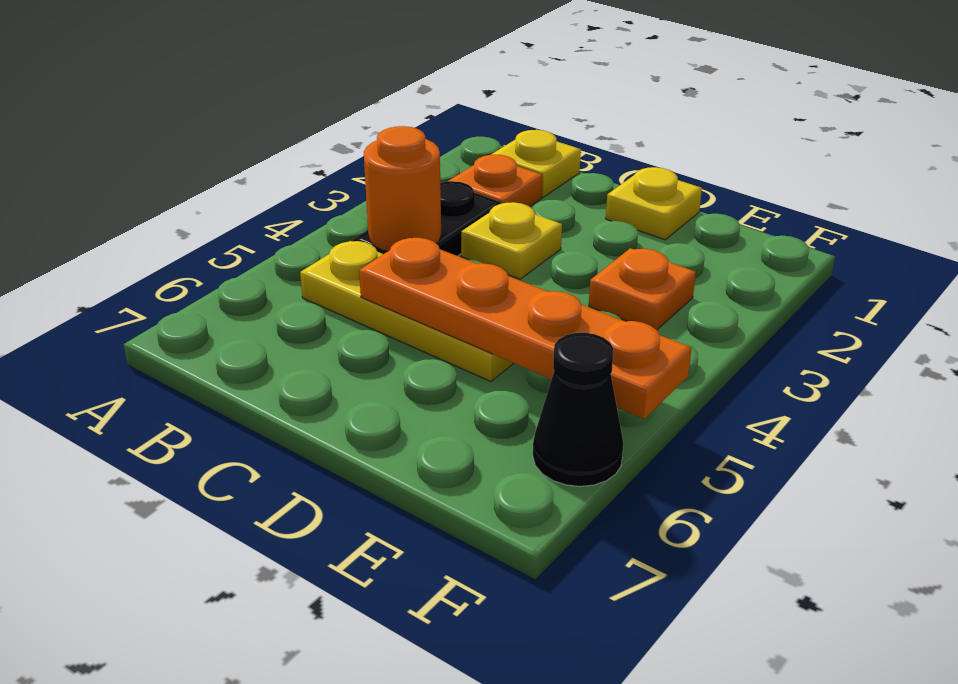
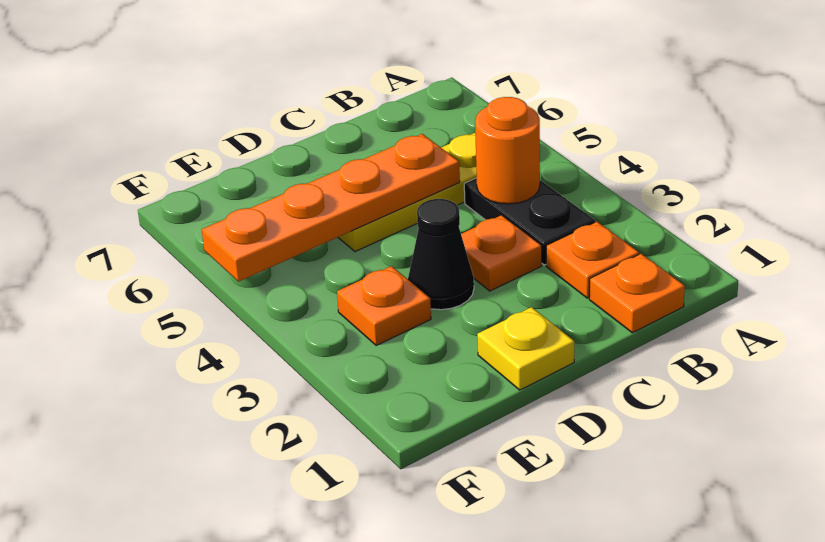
yellow plate B1 level 1 -> orange plate B1 level 1
yellow plate C3 level 1 -> orange plate C3 level 1
black cone F6 level 1 -> black cone D3 level 1

